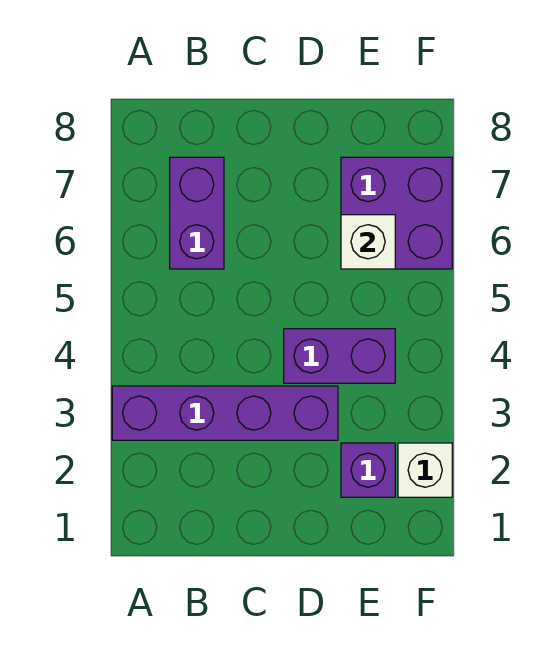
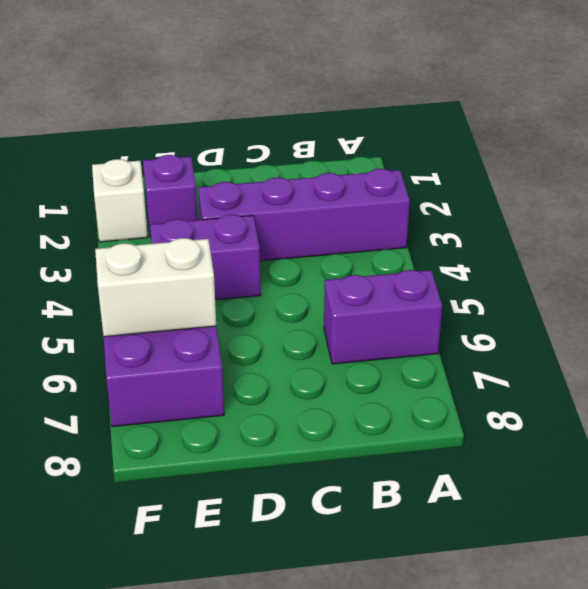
purple brick B6:B7 level 1 -> purple brick A6:B6 level 1
white brick E6 level 2 -> white brick E6:F6 level 2

